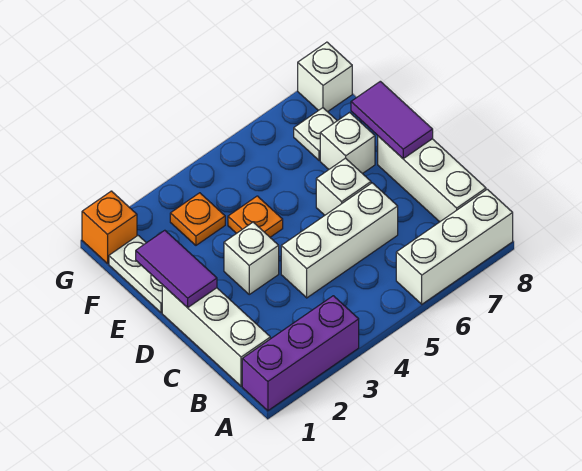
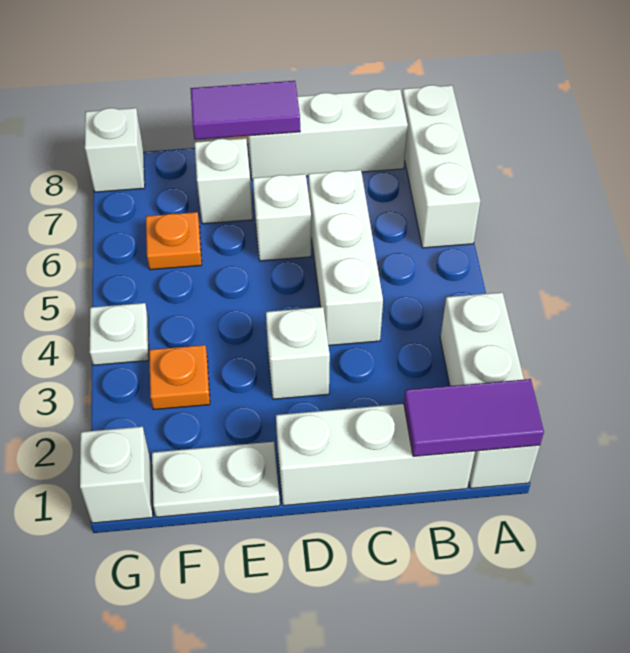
purple brick A1:A3 level 1 -> white brick A1:A3 level 1
purple tile D1:E1 level 2 -> purple tile A1:B1 level 2
orange plate E4 level 1 -> orange plate F6 level 1
white plate F7 level 1 -> white plate G4 level 1
orange brick G1 level 1 -> white brick G1 level 1

